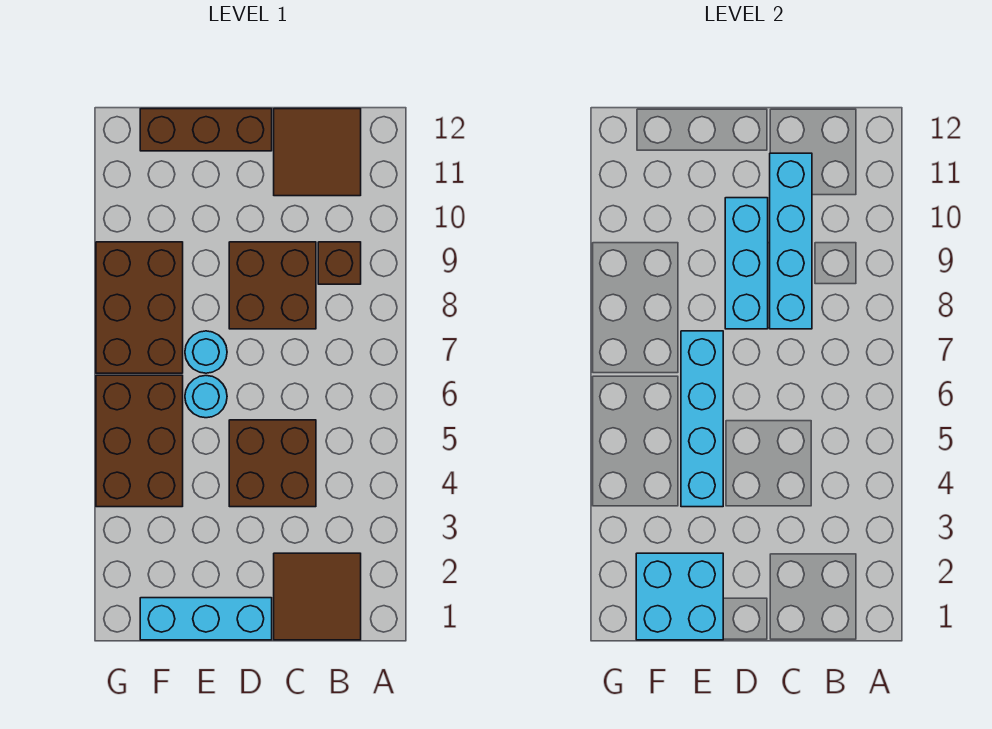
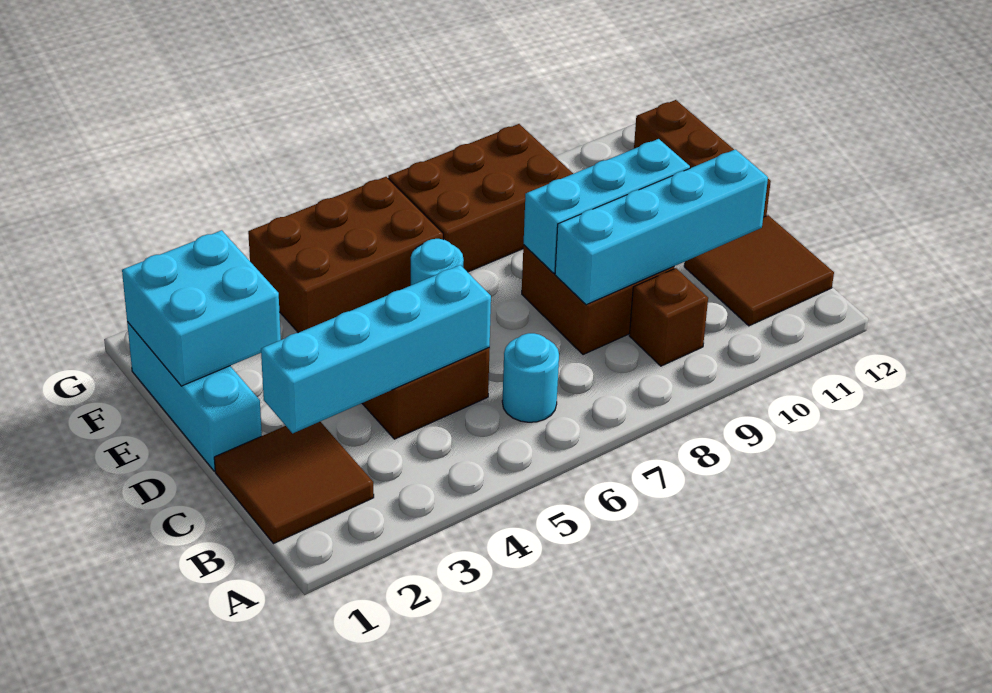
cyan brick E4:E7 level 2 -> cyan brick C2:C5 level 2
cyan round brick E7 level 1 -> cyan round brick B6 level 1

